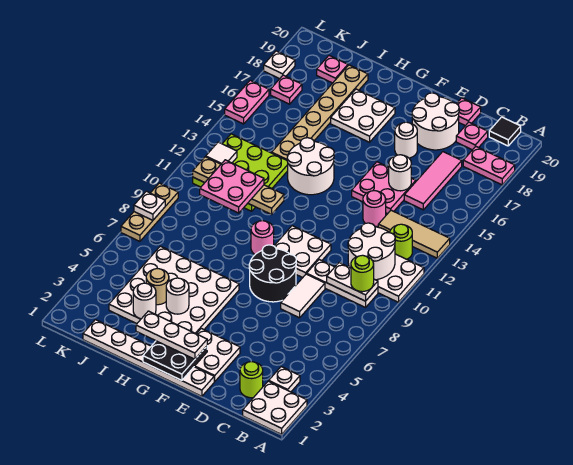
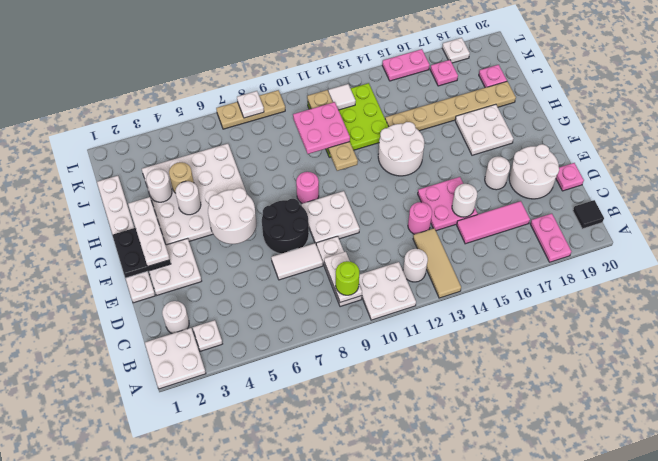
white round brick B10:C11 level 2 -> white round brick F5:G6 level 2
lime round brick B12 level 1 -> white round brick B12 level 1
lime round brick C2 level 1 -> white round brick C2 level 1
pink plate C19 level 1 -> none

